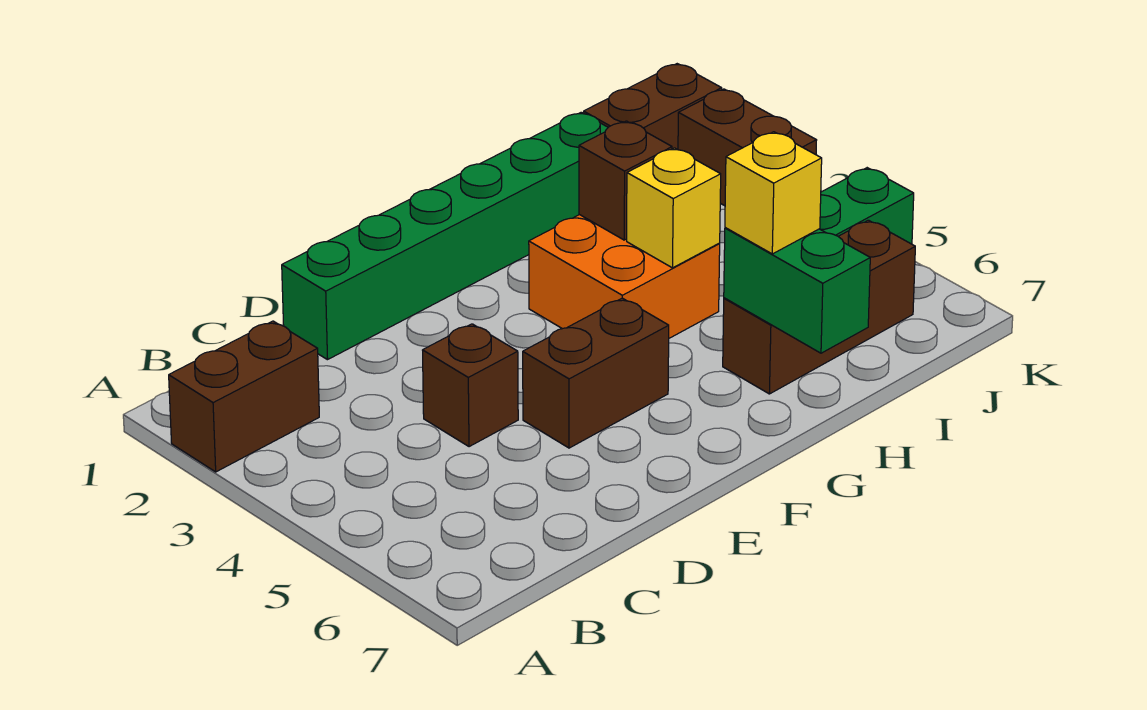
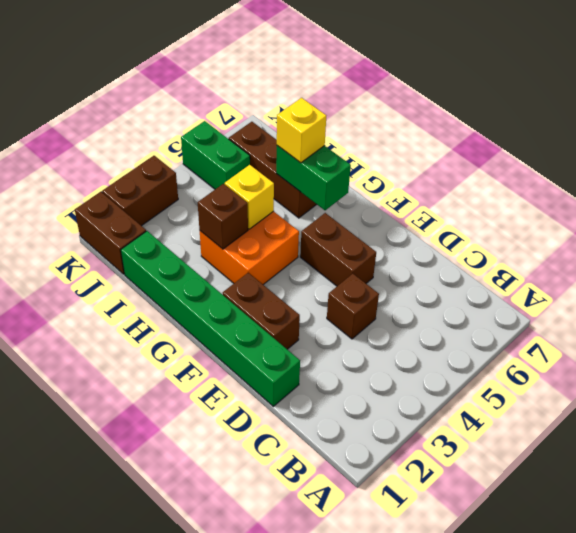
brown brick A2:B2 level 1 -> brown brick E2:F2 level 1
green brick H6:H7 level 2 -> green brick G6:H6 level 2

